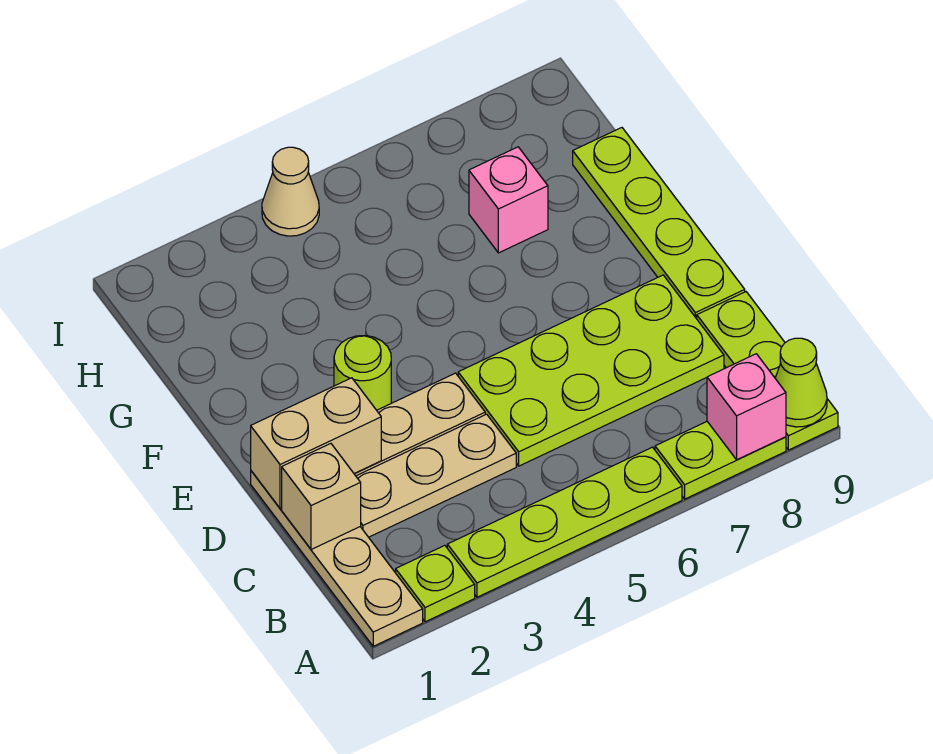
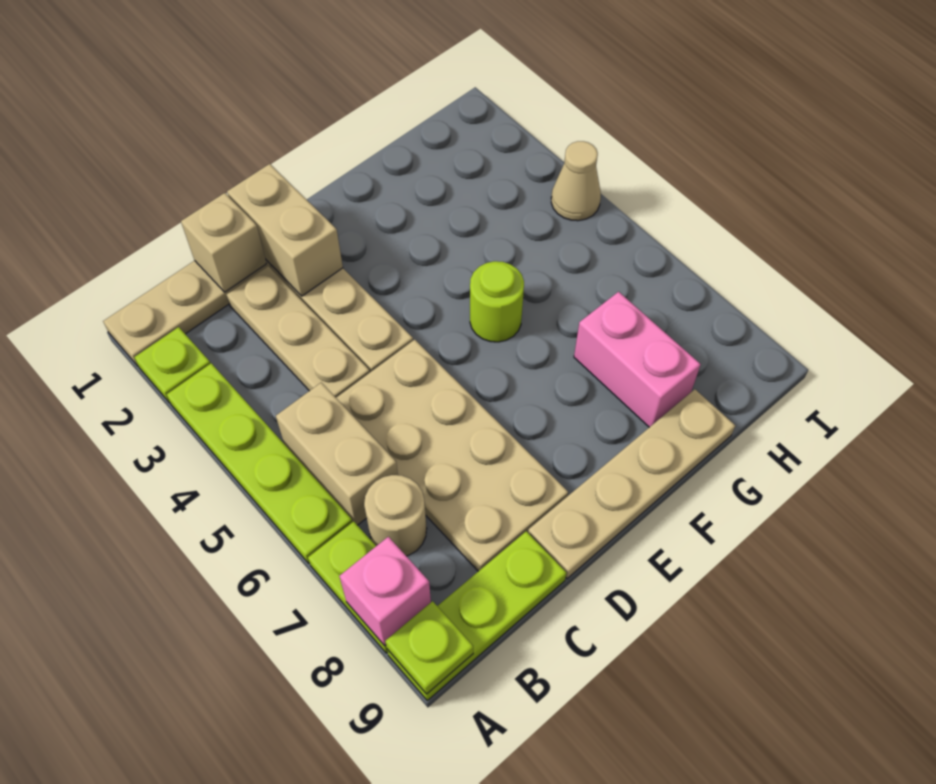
lime cone A9 level 2 -> lime plate A9 level 2
none -> tan brick B5:B6 level 1
none -> tan round brick B7 level 1
lime plate C5:D8 level 1 -> tan plate C5:D8 level 1
lime plate D9:G9 level 1 -> tan plate D9:G9 level 1
lime round brick E3 level 1 -> lime round brick F5 level 1
pink brick G7 level 1 -> pink brick G7:G8 level 1

